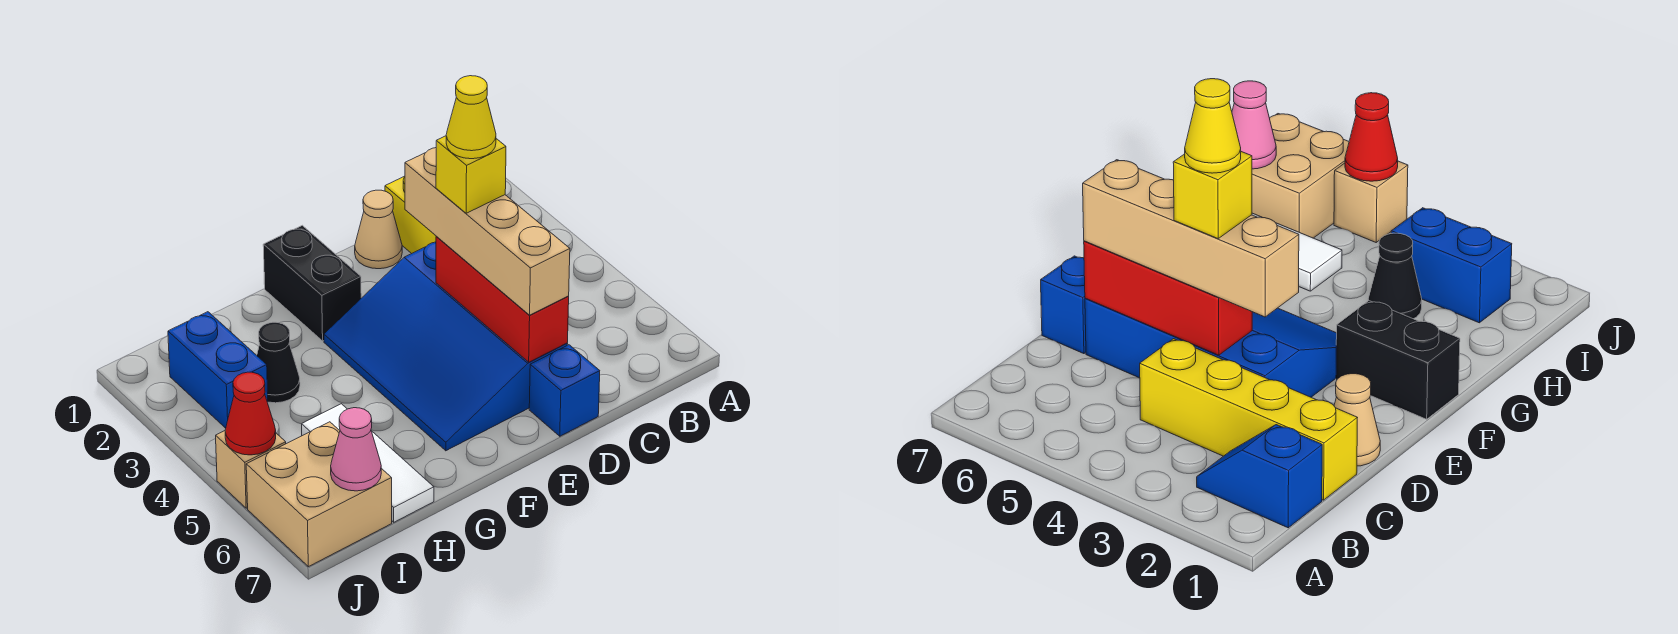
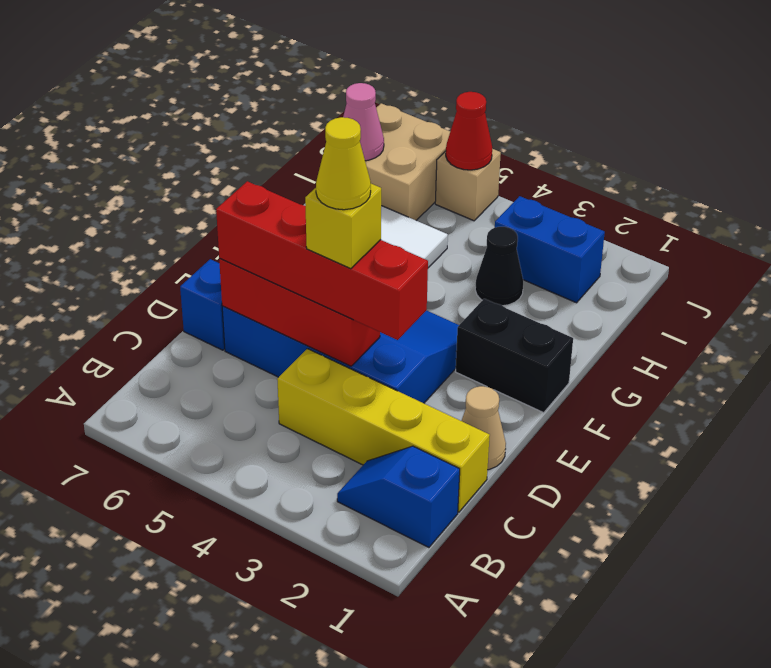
tan brick D3:D6 level 3 -> red brick D3:D6 level 3

